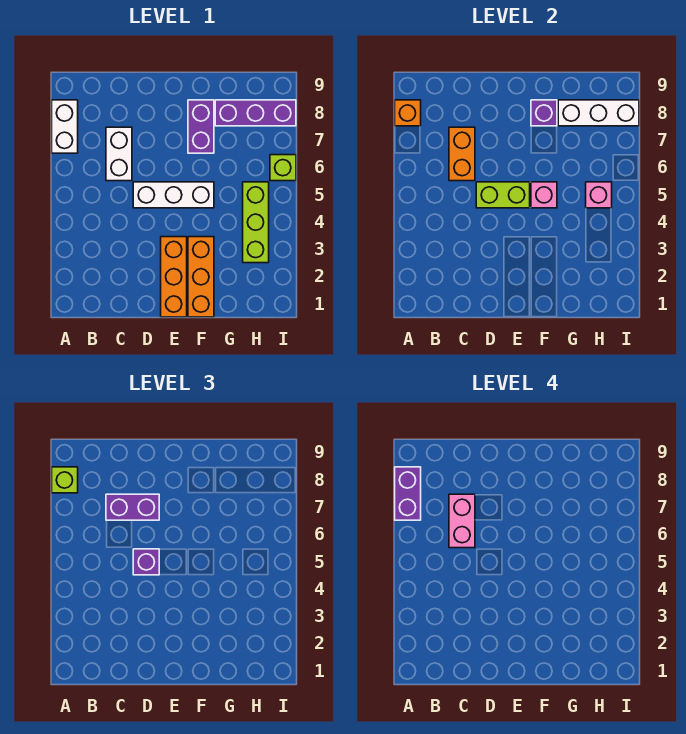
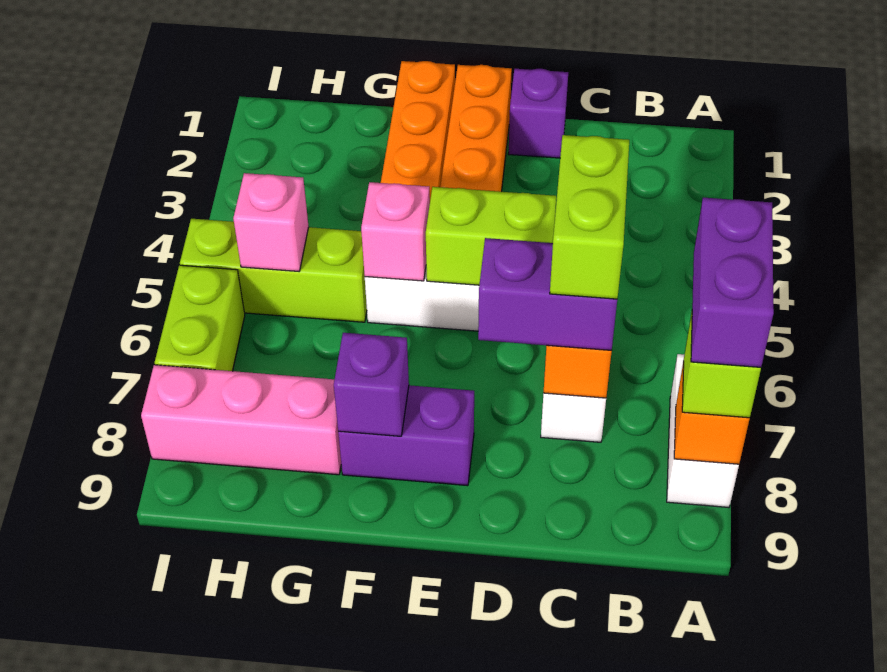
pink brick C6:C7 level 4 -> lime brick C6:C7 level 4
purple brick D5 level 3 -> purple brick D1 level 1
purple brick F7:F8 level 1 -> purple brick E8:F8 level 1
purple brick G8:I8 level 1 -> pink brick G8:I8 level 1
white brick G8:I8 level 2 -> none
lime brick H3:H5 level 1 -> lime brick G5:I5 level 1
lime brick I6 level 1 -> lime brick I6:I7 level 1

